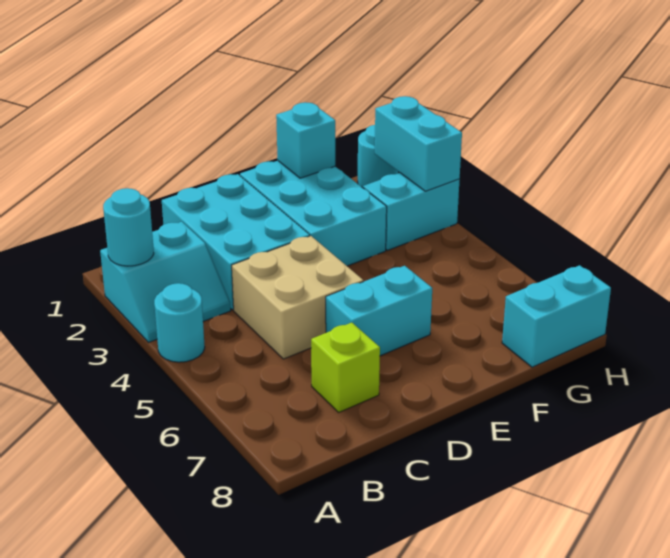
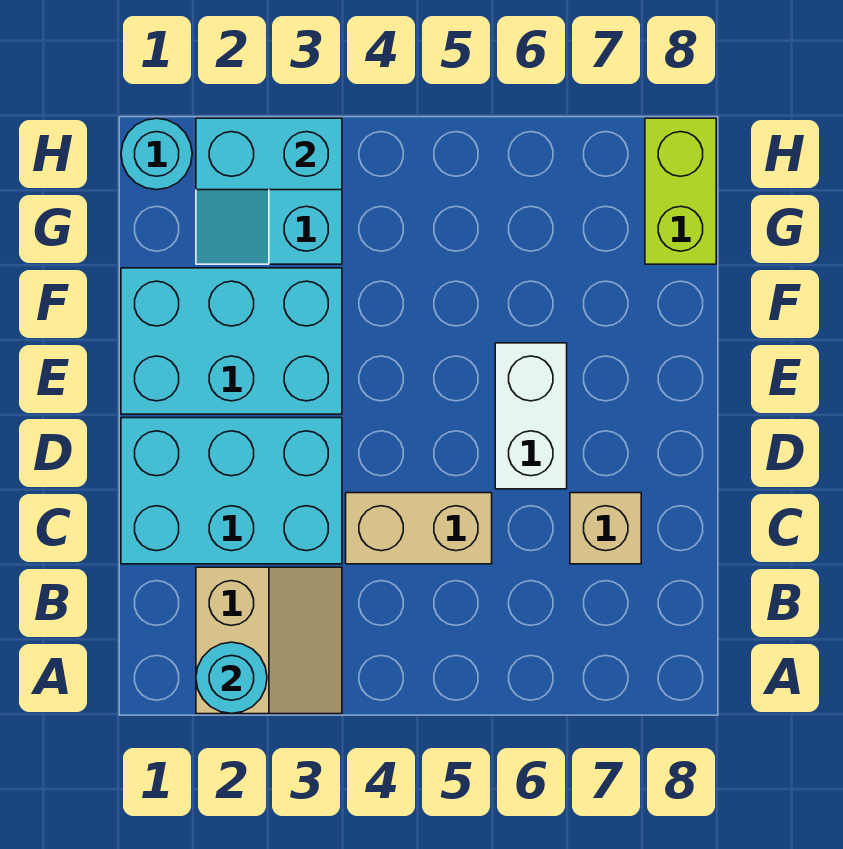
cyan slope A2:B3 level 1 top 2 -> tan slope A2:B3 level 1 top 2
cyan round brick A4 level 1 -> none
tan brick C4:D5 level 1 -> tan brick C4:C5 level 1
lime brick C7 level 1 -> tan brick C7 level 1
cyan brick D6:E6 level 1 -> white brick D6:E6 level 1
cyan brick F1 level 2 -> none
cyan brick G8:H8 level 1 -> lime brick G8:H8 level 1

